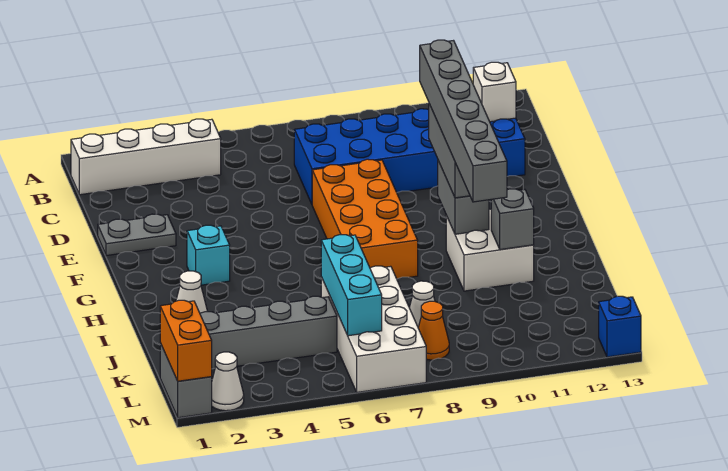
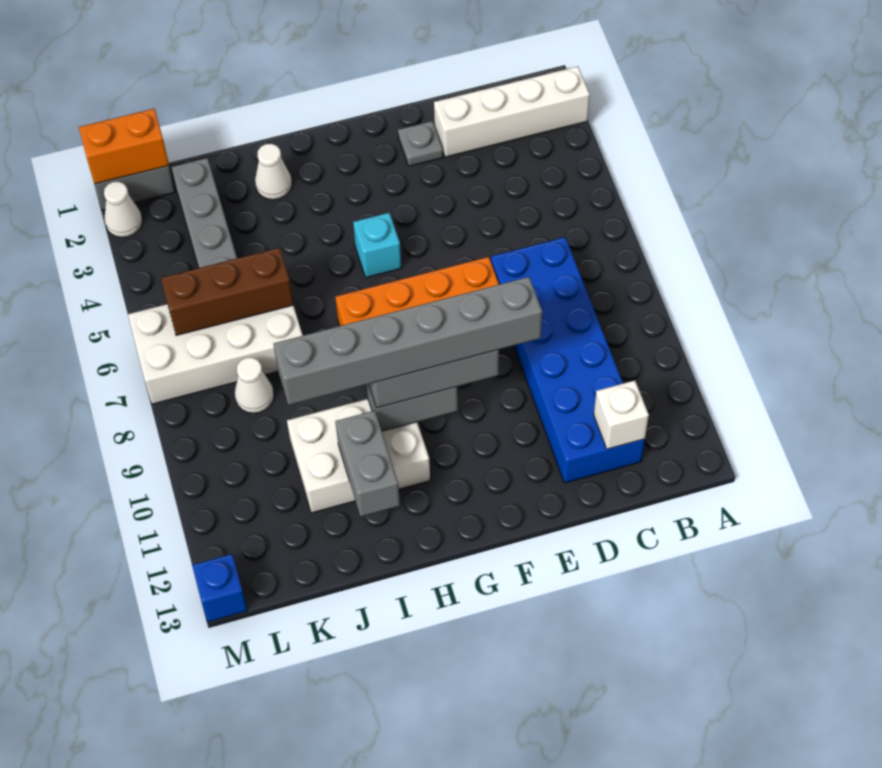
white brick B1:B4 level 1 -> white brick A2:D2 level 1
grey plate E1:E2 level 1 -> grey plate E2 level 1
cyan brick G3 level 1 -> cyan brick G5 level 1
white brick H10:I11 level 1 -> white brick H10:J11 level 1
grey brick I11 level 2 -> grey brick I11:I12 level 2
cyan brick J6:L6 level 2 -> brown brick J6:L6 level 2
orange cone L8 level 1 -> none

